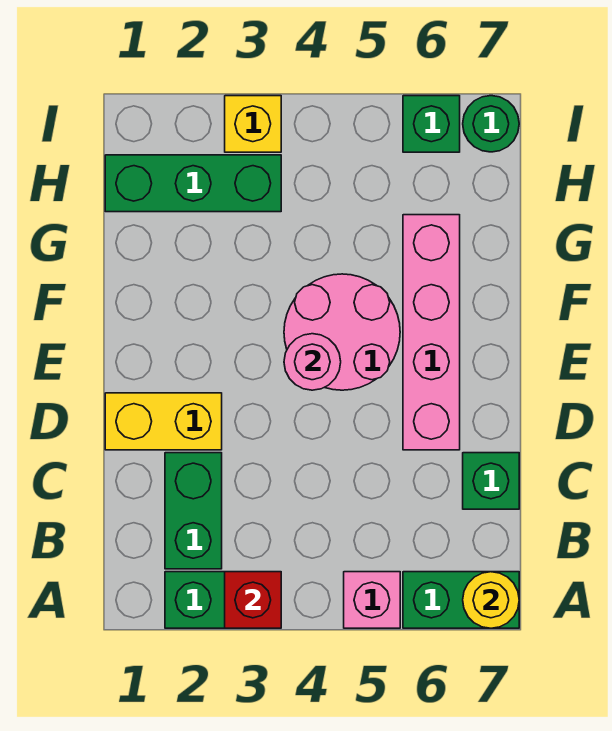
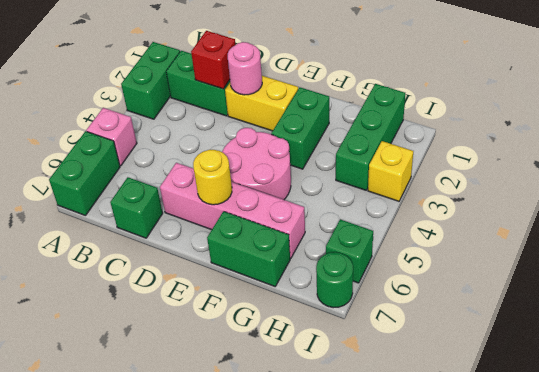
red brick A3 level 2 -> red brick C2 level 2
yellow round brick A7 level 2 -> yellow round brick E6 level 2
yellow brick D1:D2 level 1 -> yellow brick D2:E2 level 1
pink round brick E4 level 2 -> pink round brick D2 level 2
none -> green brick F2:F3 level 1
none -> green brick F7:G7 level 1

